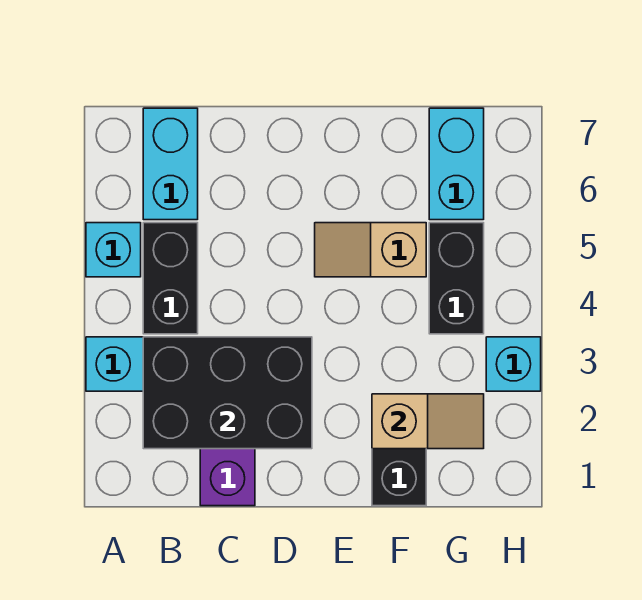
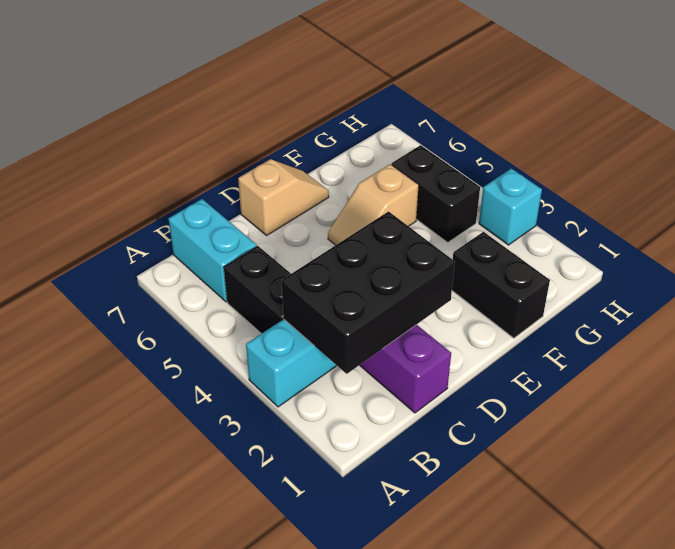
cyan brick A5 level 1 -> none
tan slope F2:G2 level 2 top F -> tan slope D7:E7 level 1 top D
cyan brick G6:G7 level 1 -> none

